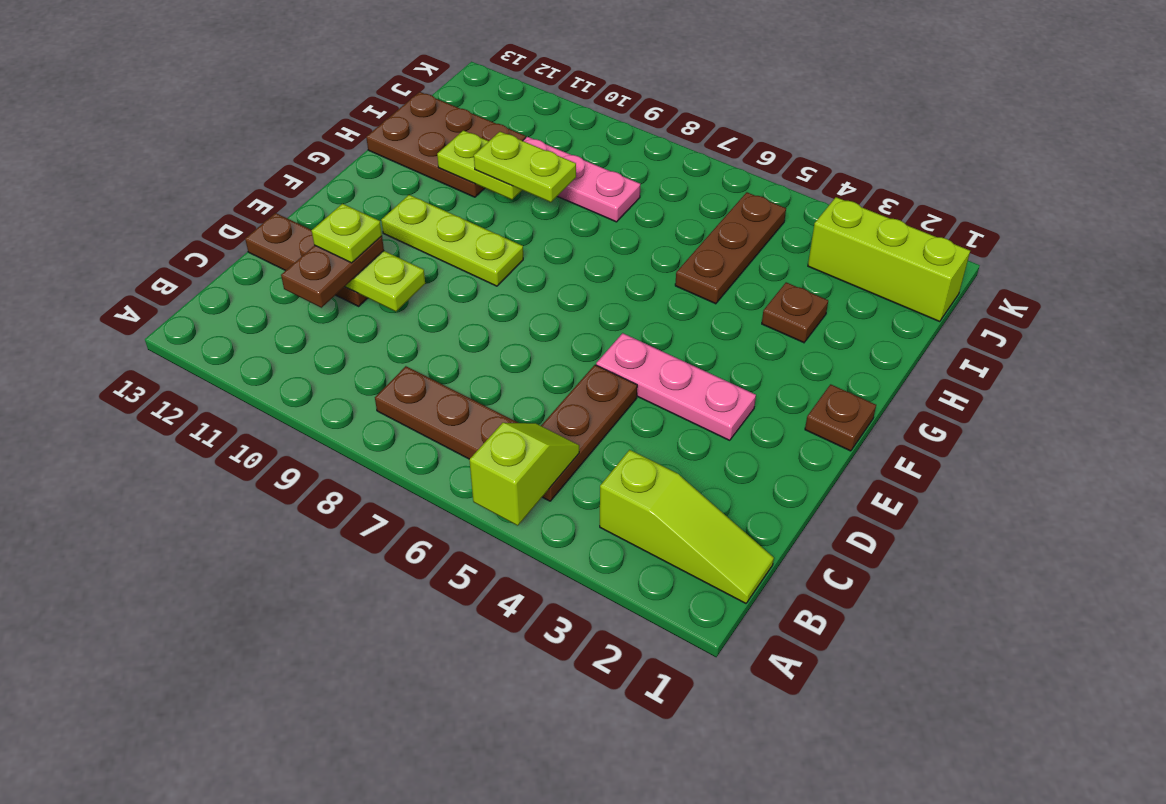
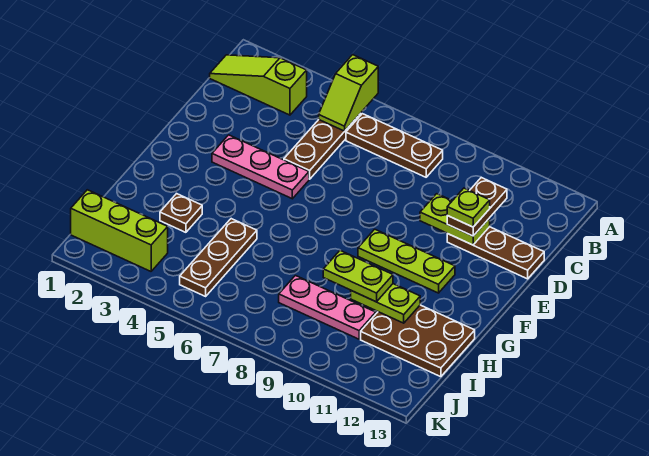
brown plate F1 level 1 -> none

